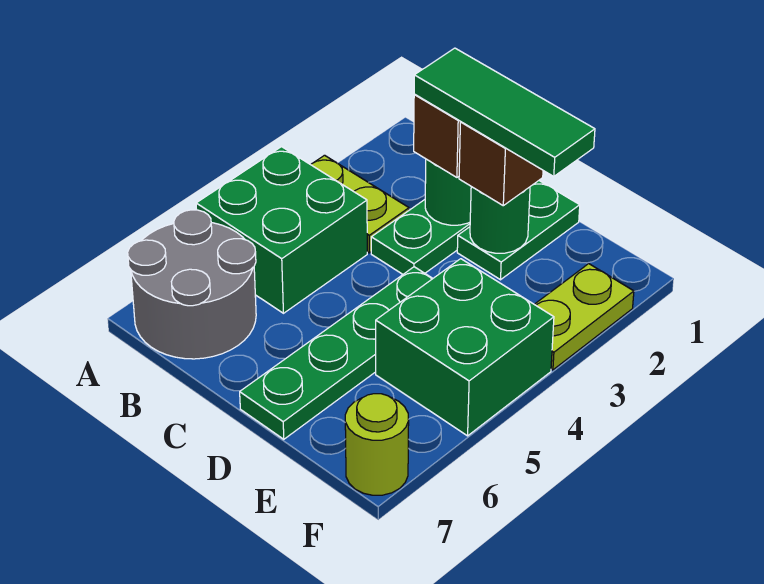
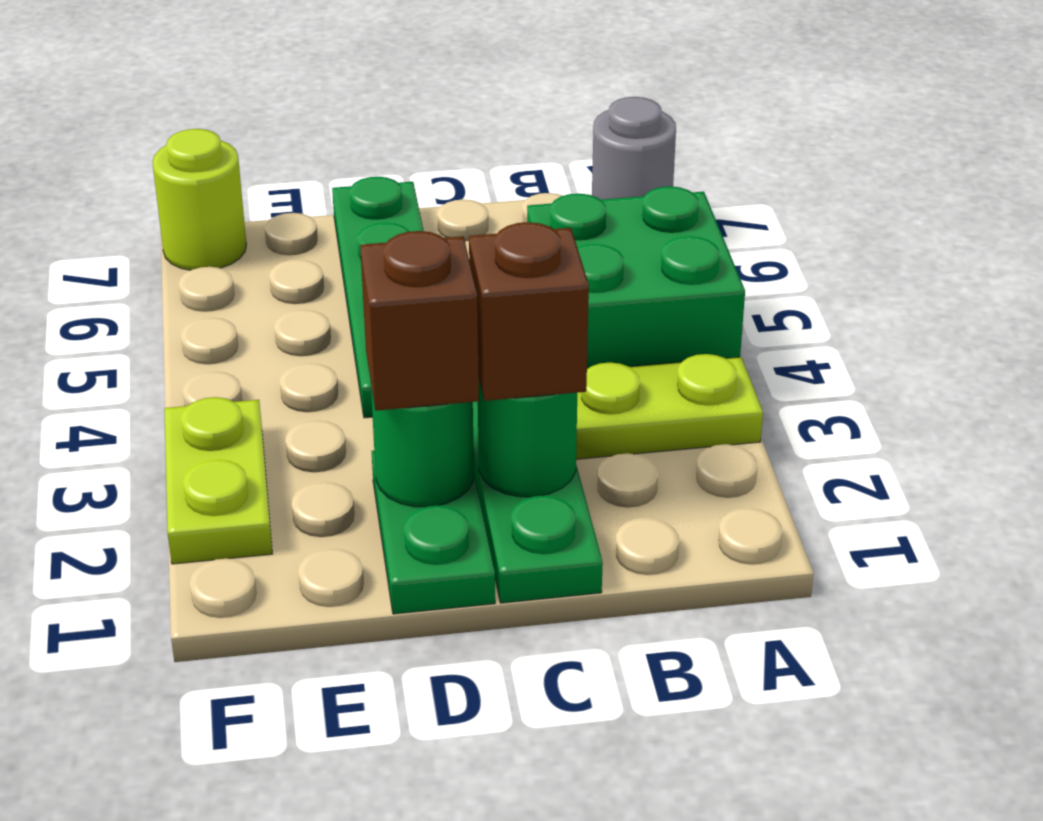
grey round brick A6:B7 level 1 -> grey round brick A7 level 1
green tile C2:E2 level 4 -> none
green brick E4:F5 level 1 -> none

